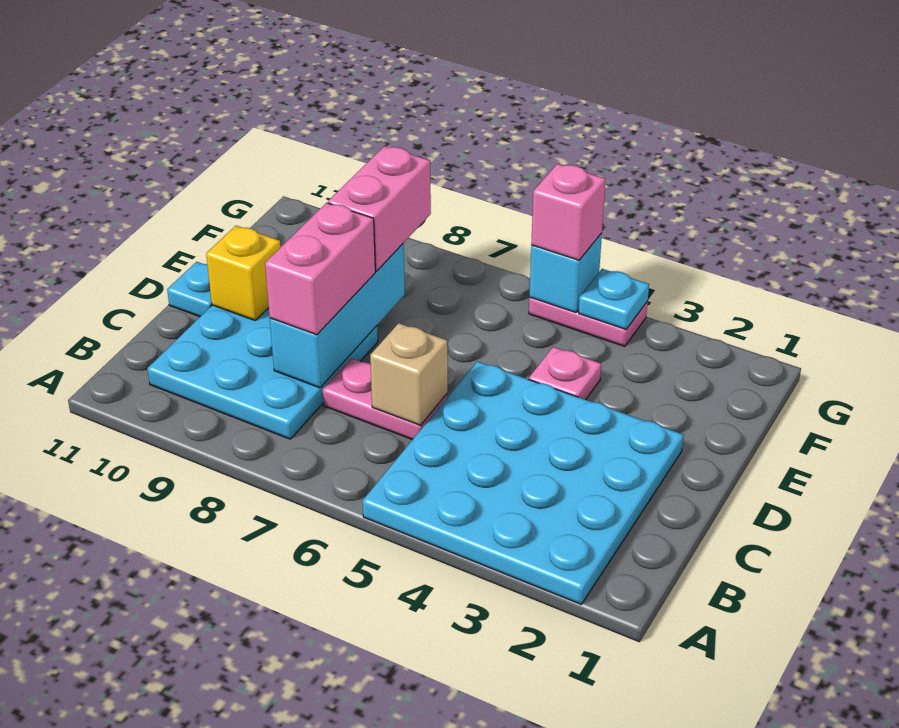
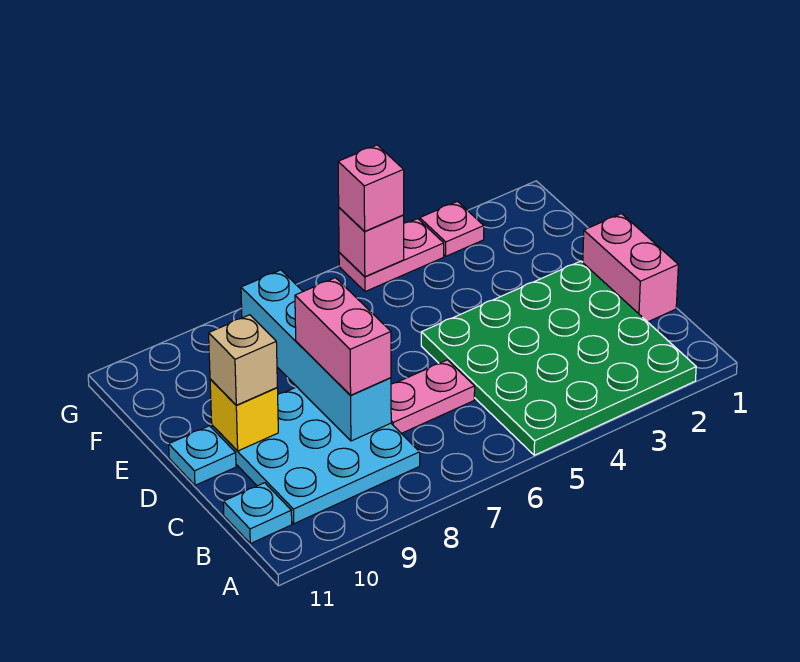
cyan plate A2:D5 level 1 -> green plate A2:D5 level 1
tan brick C6 level 2 -> tan brick D10 level 3
cyan brick C8:E8 level 2 -> cyan brick C8:F8 level 2
pink plate E4 level 1 -> pink plate G3 level 1
pink brick E8:F8 level 3 -> pink brick C1:D1 level 1
cyan plate G4 level 2 -> cyan plate B11 level 1
cyan brick G5 level 2 -> pink brick G5 level 2

